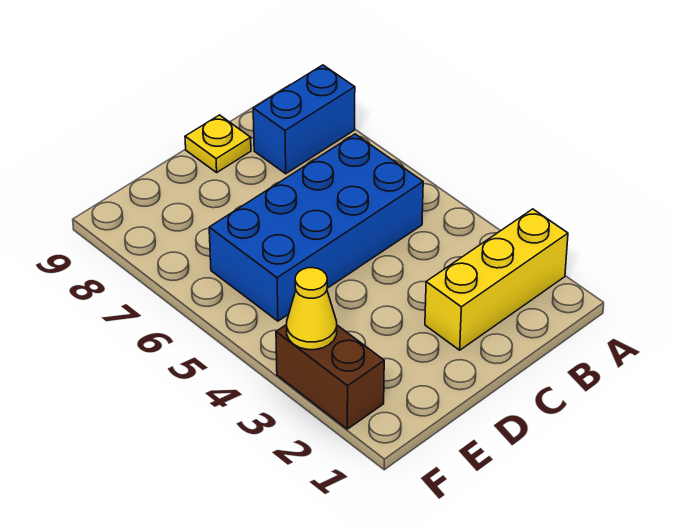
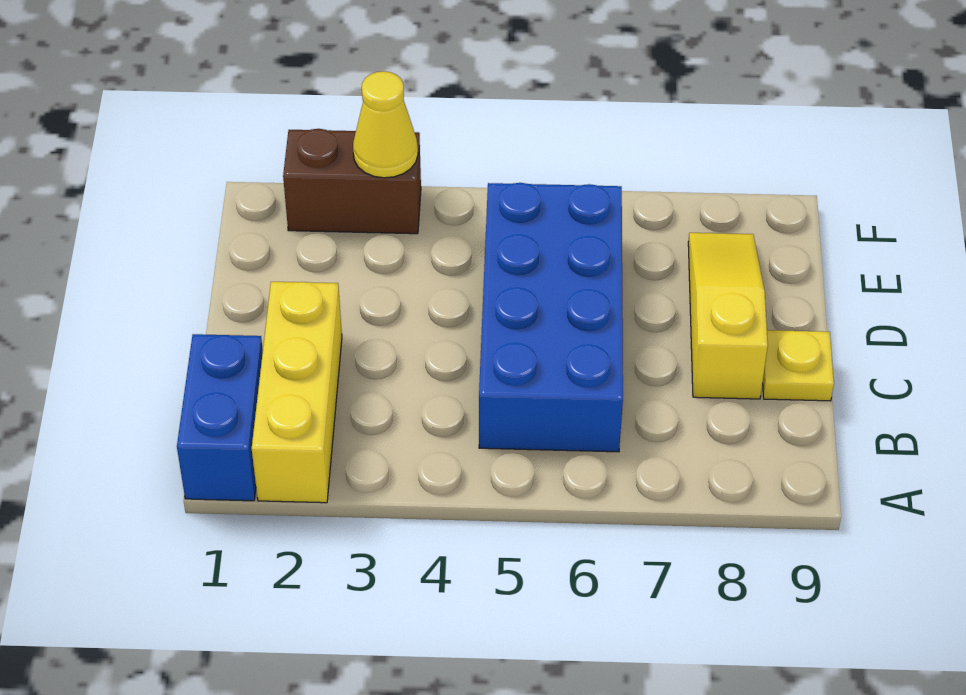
blue brick A8:B8 level 1 -> blue brick A1:B1 level 1
none -> yellow slope C8:E8 level 1 top C

